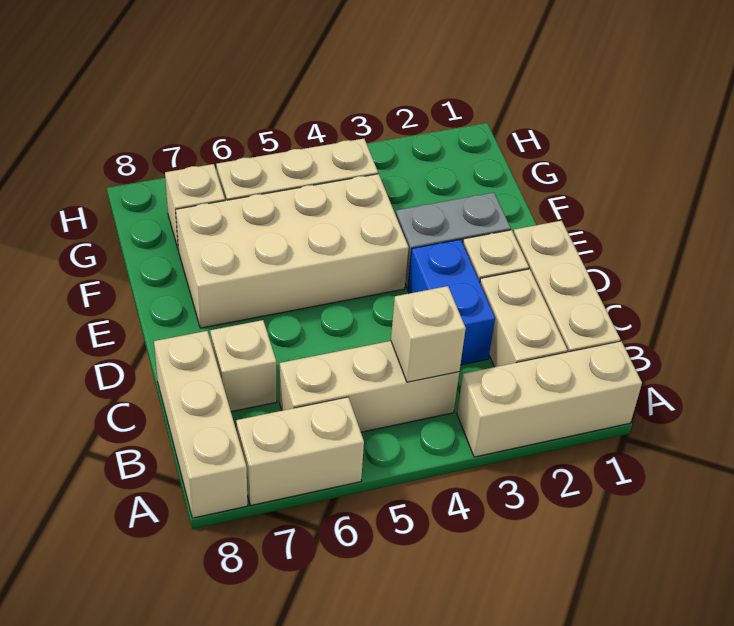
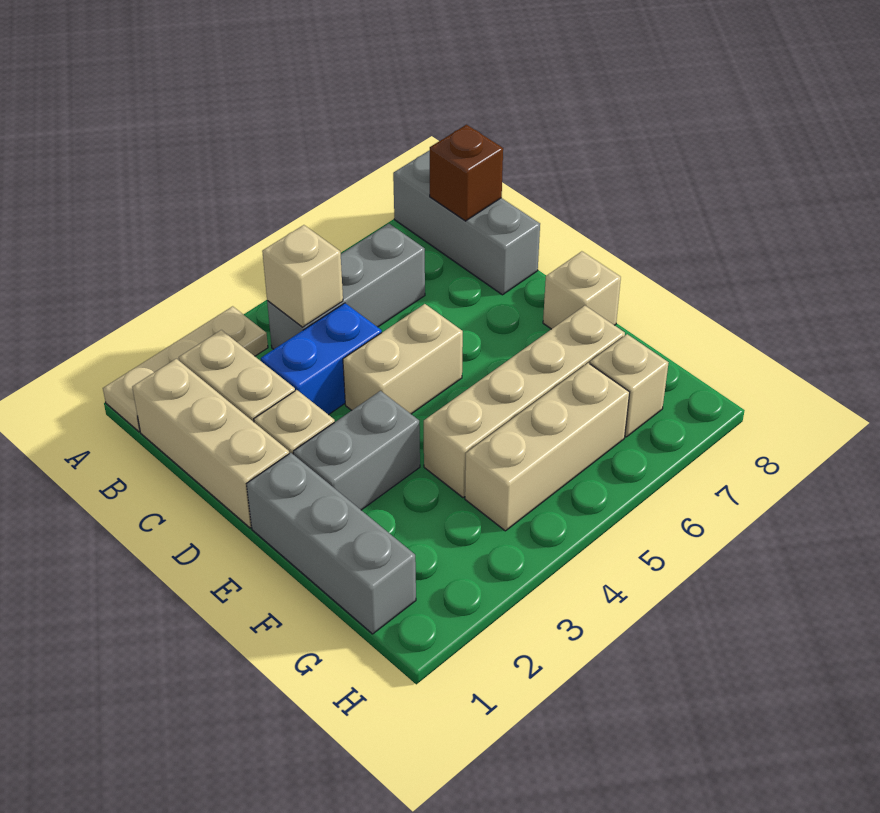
tan brick A1:A3 level 1 -> tan plate A1:A3 level 1
tan brick A6:A7 level 1 -> tan brick D4:D5 level 1
tan brick A8:C8 level 1 -> grey brick A8:C8 level 1
tan brick B4:B6 level 1 -> grey brick B4:B6 level 1
none -> brown brick B8 level 2
blue brick C3:D3 level 1 -> blue brick C3:C4 level 1
tan brick C7 level 1 -> tan brick E8 level 1
none -> grey brick E1:G1 level 1
tan brick E4:F7 level 1 -> tan brick F4:F7 level 1

